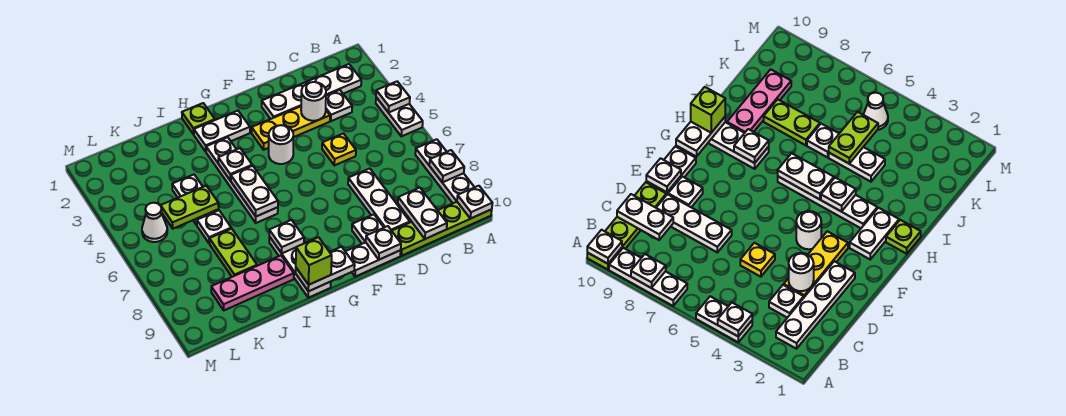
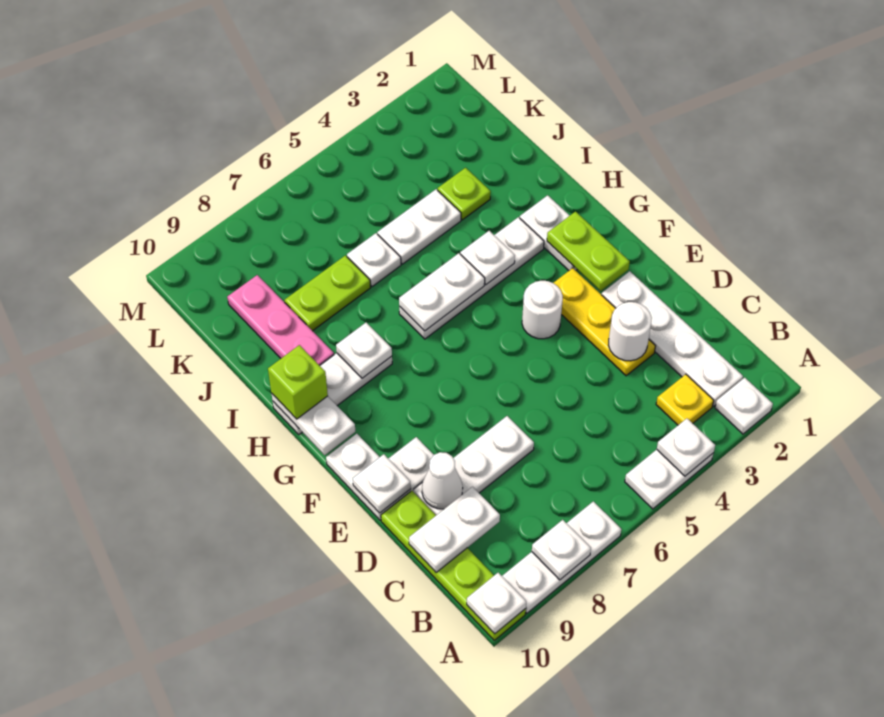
white plate C3 level 1 -> white plate A2 level 1
yellow plate D5 level 1 -> yellow plate B3 level 1
lime plate H1 level 1 -> lime plate J3 level 1
lime plate J5:K5 level 2 -> lime plate F2:G2 level 2
white cone L5 level 1 -> white cone D9 level 2

